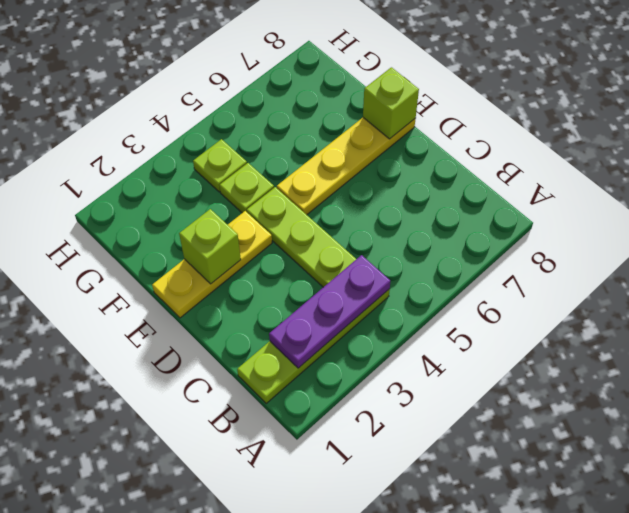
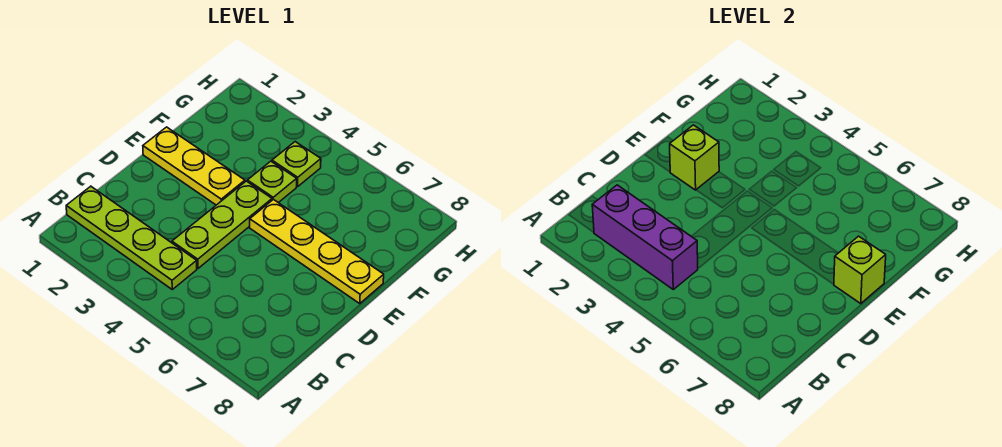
purple plate B2:B4 level 2 -> purple brick B2:B4 level 2

